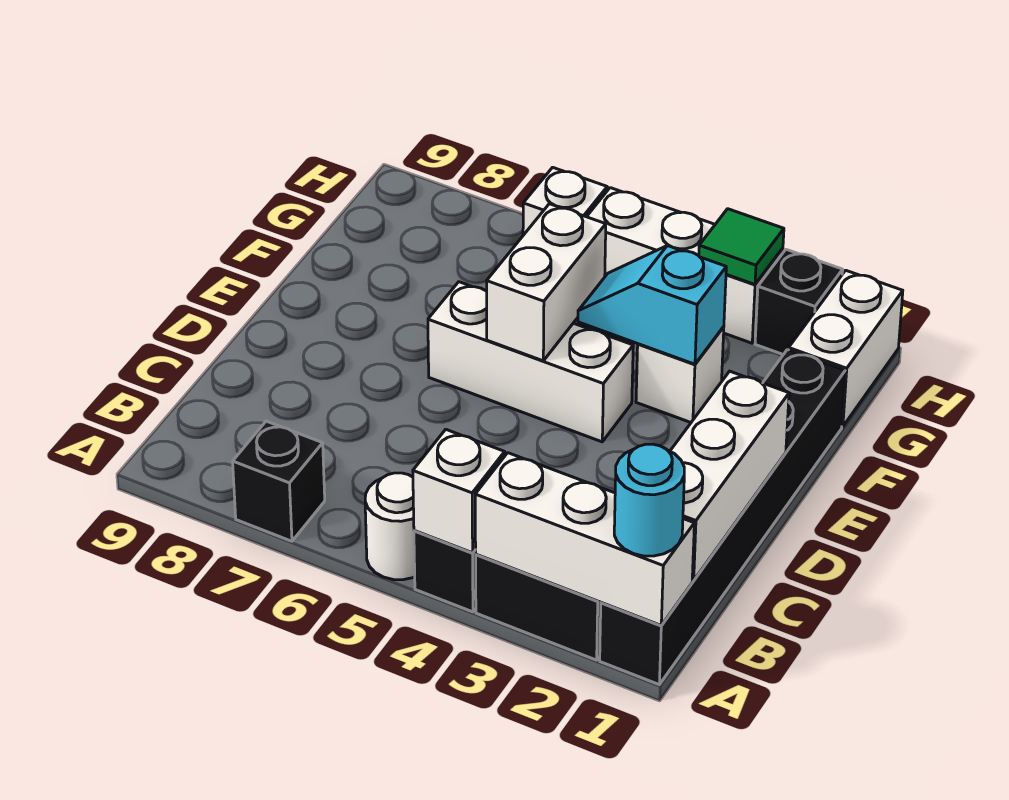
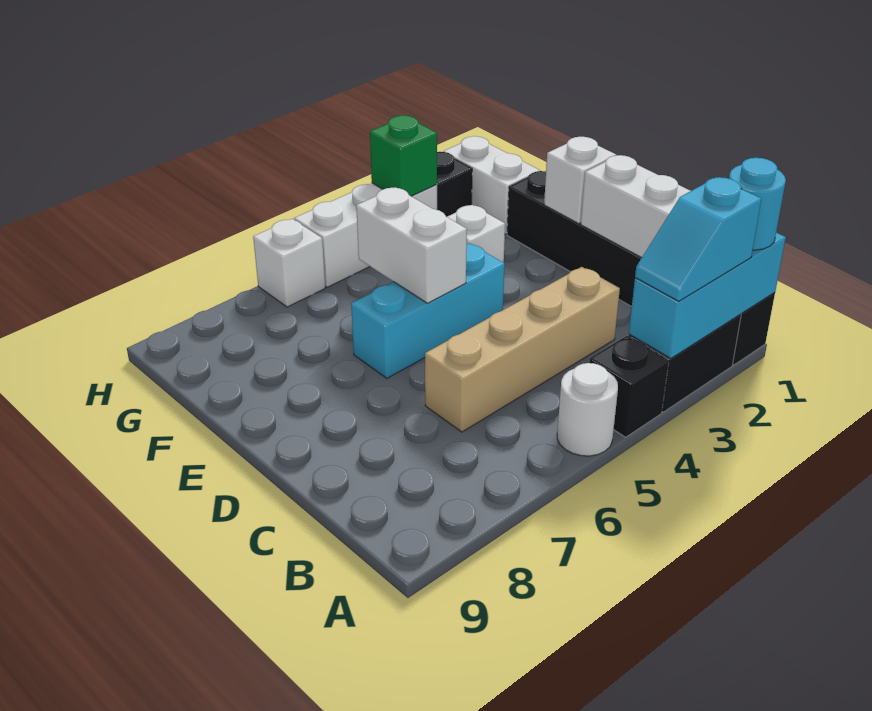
white brick A1:A3 level 2 -> cyan brick A1:A3 level 2
white brick A4 level 2 -> white brick E1 level 2
black brick A7 level 1 -> none
none -> tan brick C3:C6 level 1
white brick E4:E6 level 1 -> cyan brick E4:E6 level 1
cyan slope F3:F4 level 2 top 3 -> cyan slope A2:A3 level 3 top 2
green tile H3 level 2 -> green brick H3 level 2

